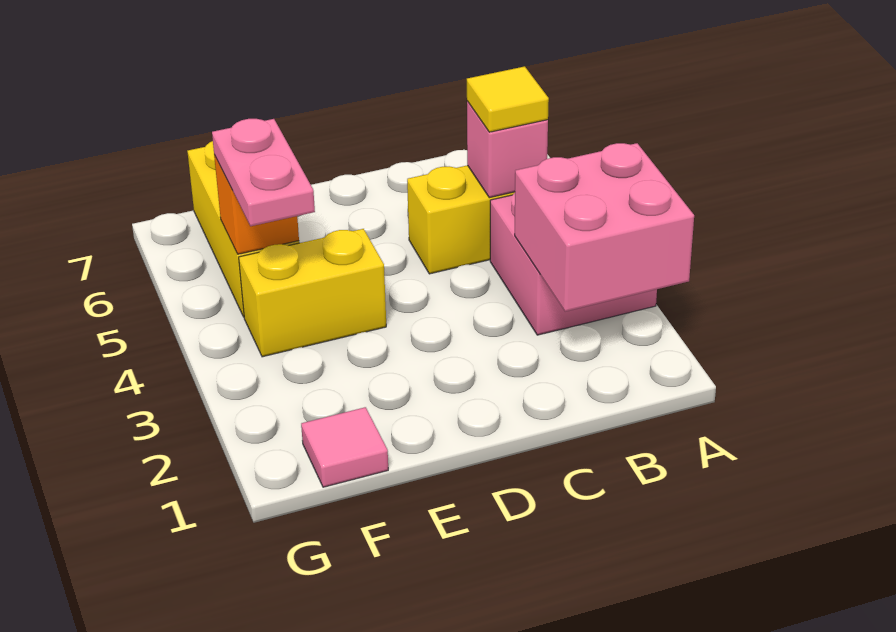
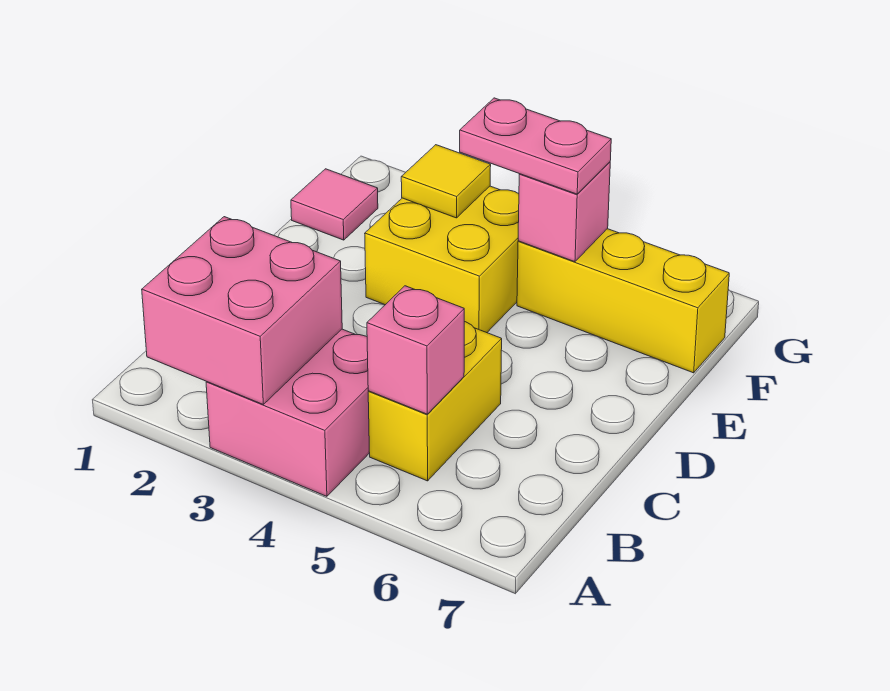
yellow tile B5 level 3 -> yellow tile F3 level 2
yellow brick E4:F4 level 1 -> yellow brick E3:F4 level 1
orange brick F5 level 2 -> pink brick F5 level 2

